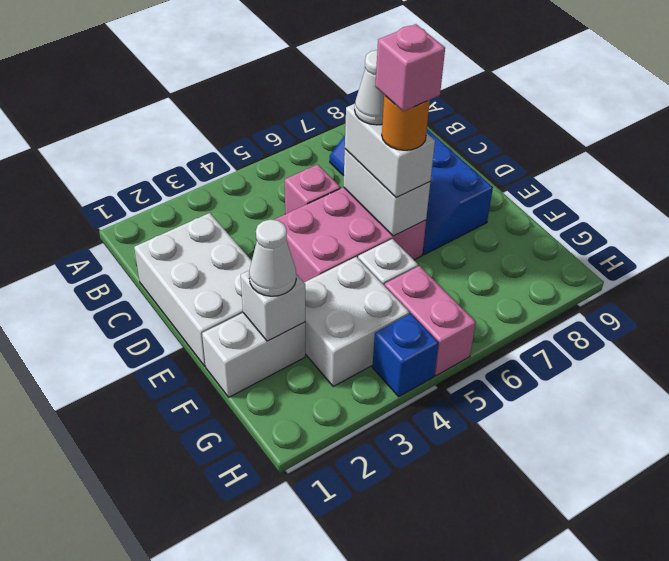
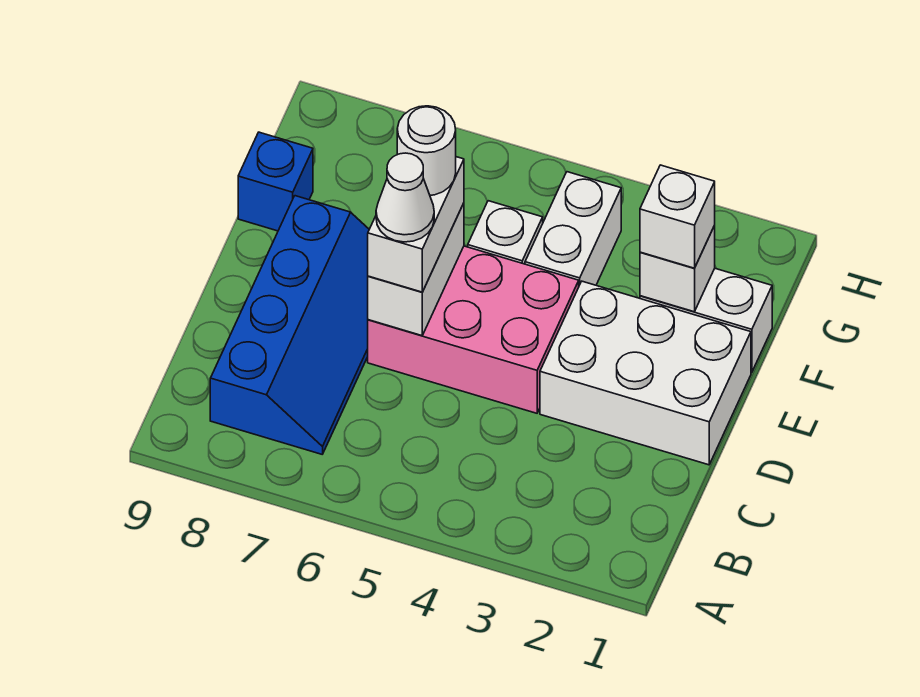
white brick C1:E2 level 1 -> white brick D1:E3 level 1
pink brick C5 level 1 -> none
orange round brick E6 level 4 -> white round brick E6 level 4
pink brick E6 level 5 -> none
white cone F2 level 3 -> white brick F2 level 3
white brick F3:G4 level 1 -> white brick F4:G4 level 1
pink brick G5:H5 level 1 -> none
blue brick H4 level 1 -> blue brick F9 level 1

